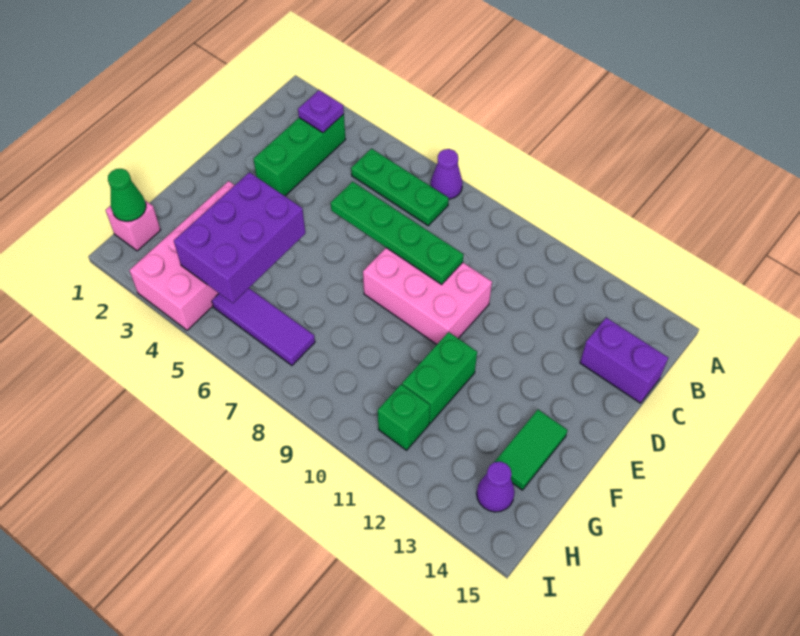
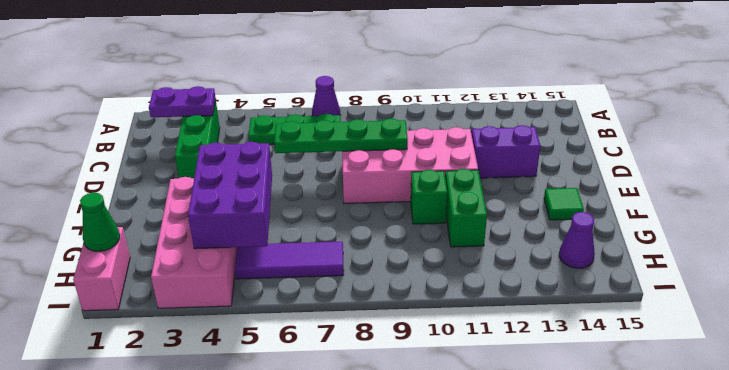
purple plate B3 level 2 -> purple plate B2:B3 level 2
purple brick C14:C15 level 1 -> purple brick D12:D13 level 1
pink brick D8:E10 level 1 -> pink brick D8:E11 level 1
green tile F14:G14 level 1 -> green tile F14 level 1
pink brick H1 level 1 -> pink brick H1:I1 level 1
green brick H11 level 1 -> green brick F10 level 1

